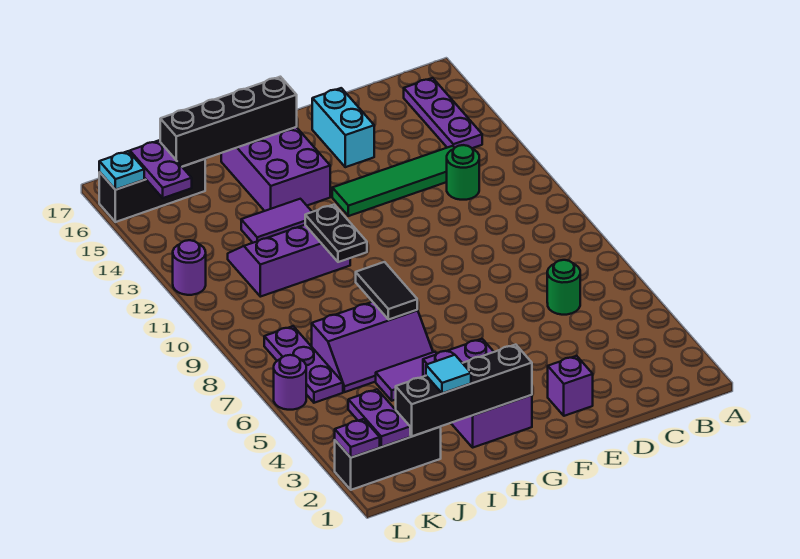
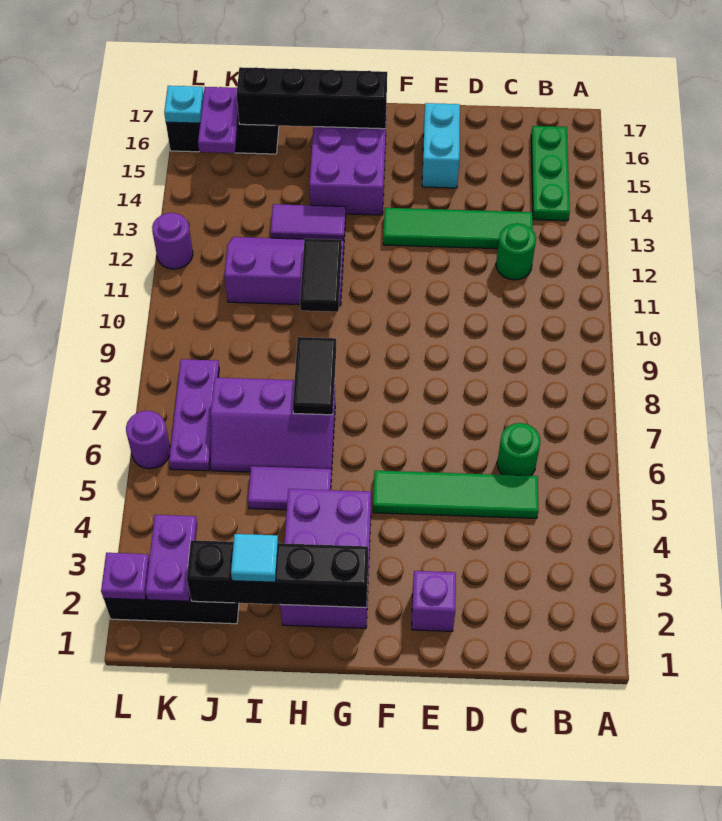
purple plate B14:B16 level 1 -> green plate B14:B16 level 1
none -> green tile C5:F5 level 1
black plate H10:H11 level 2 -> black tile H10:H11 level 2

